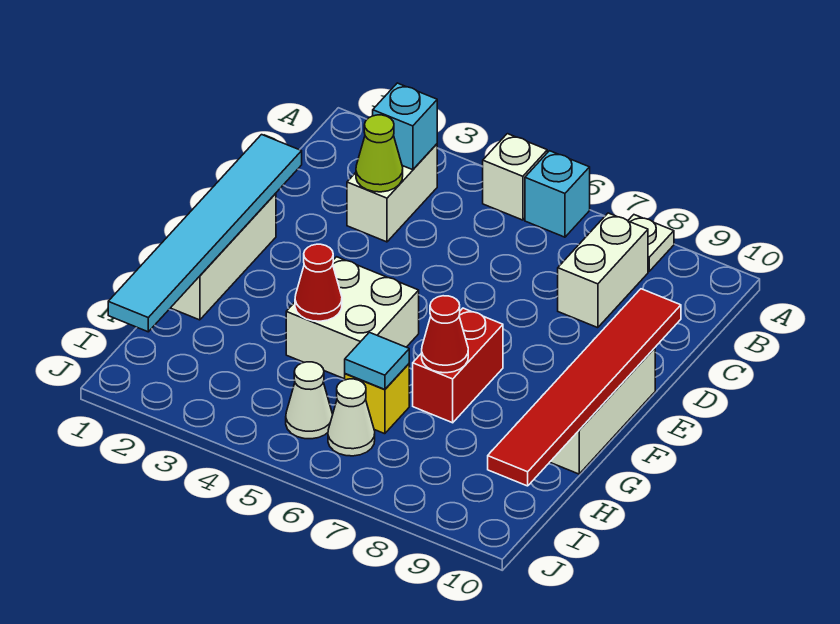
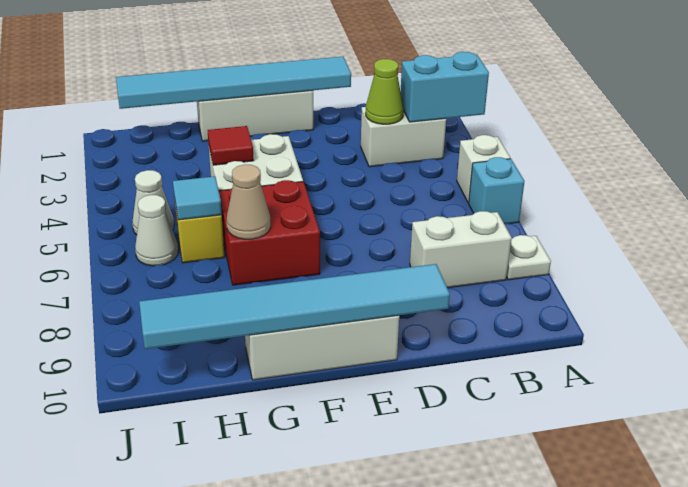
cyan brick B3 level 2 -> cyan brick A3:B3 level 2
red tile D10:I10 level 2 -> cyan tile D10:I10 level 2
red brick F7:G7 level 1 -> red brick F6:G7 level 1
red cone G4 level 2 -> red tile G4 level 2
red cone G7 level 2 -> tan cone G7 level 2

